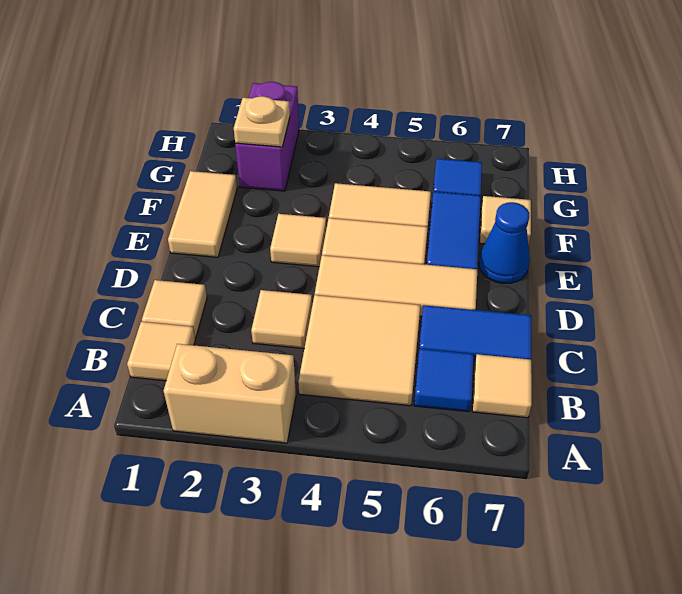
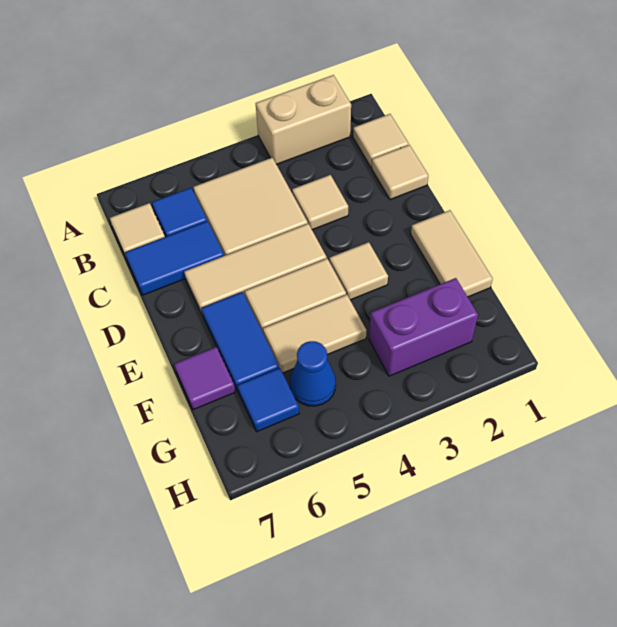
blue cone E7 level 1 -> blue cone G5 level 1
tan tile F7 level 1 -> purple tile F7 level 1
purple brick G2:H2 level 1 -> purple brick G2:G3 level 1
tan plate G2 level 2 -> none

